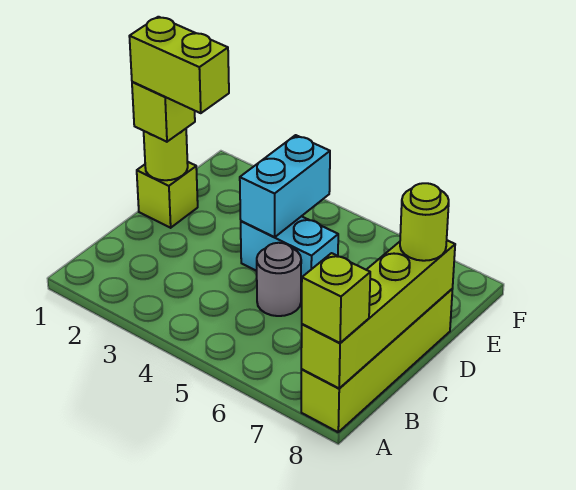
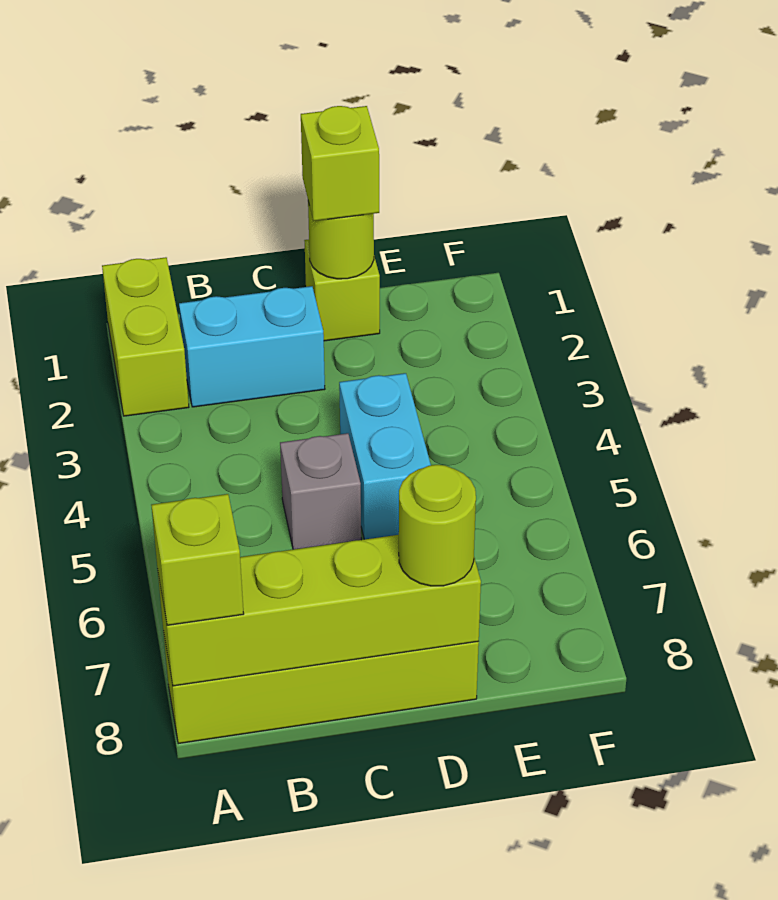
grey round brick C5 level 1 -> grey brick C5 level 1
lime brick D1:D2 level 4 -> lime brick A1:A2 level 1
cyan brick D4:E4 level 2 -> cyan brick B2:C2 level 1

